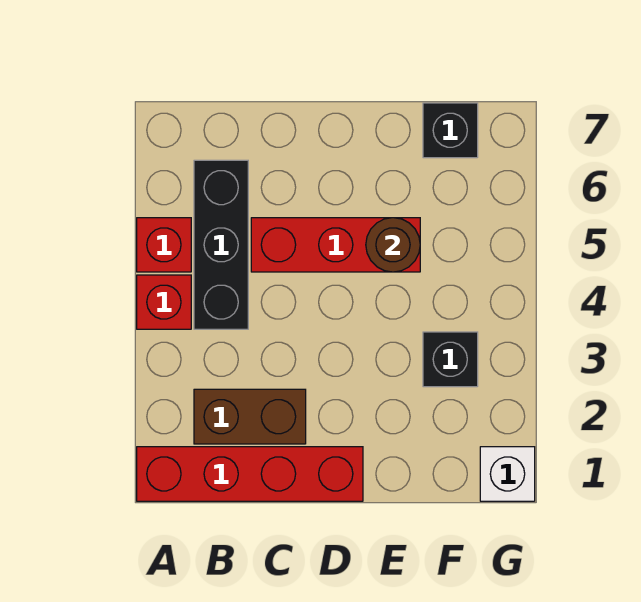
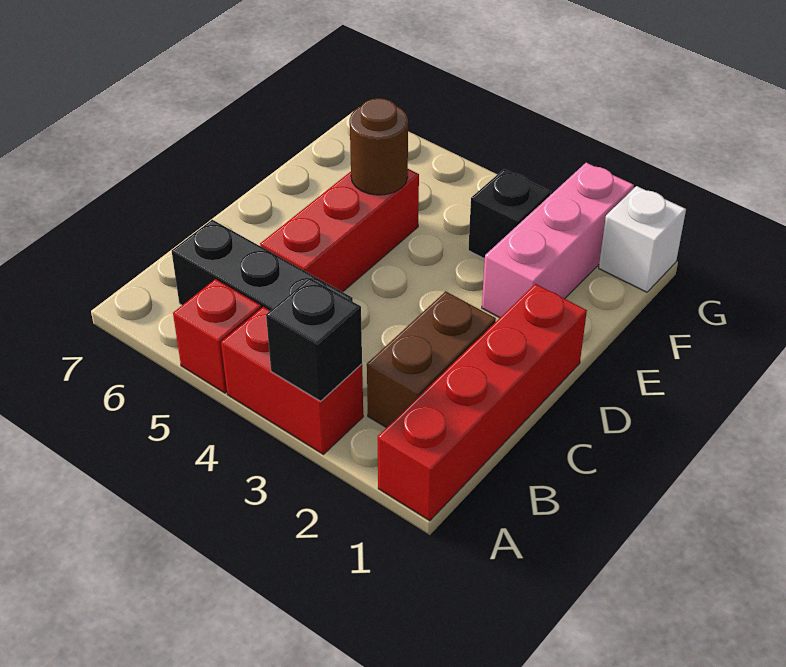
red brick A4 level 1 -> red brick A3:A4 level 1
none -> pink brick E2:G2 level 1
black brick F7 level 1 -> black brick A3 level 2

